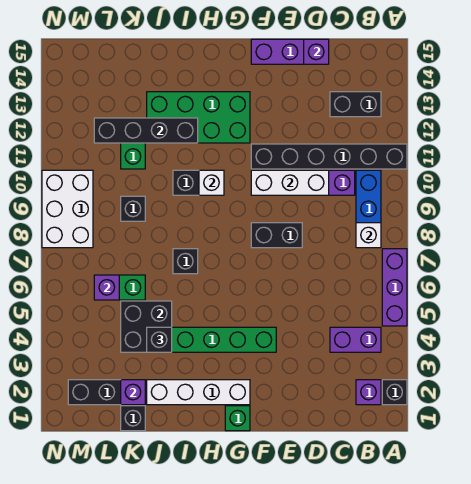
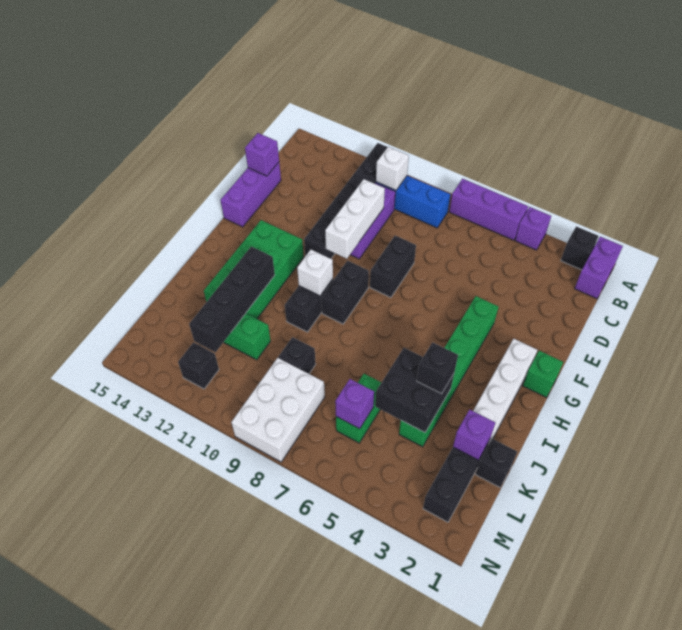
purple brick B2 level 1 -> purple brick A4 level 1
purple brick B4:C4 level 1 -> purple brick A1:B1 level 1
white brick B8 level 2 -> white brick B10 level 2
black brick B13:C13 level 1 -> black brick G9:H9 level 1
black brick I7 level 1 -> black brick M12 level 1
white brick M8:N10 level 1 -> white brick L8:N9 level 1

